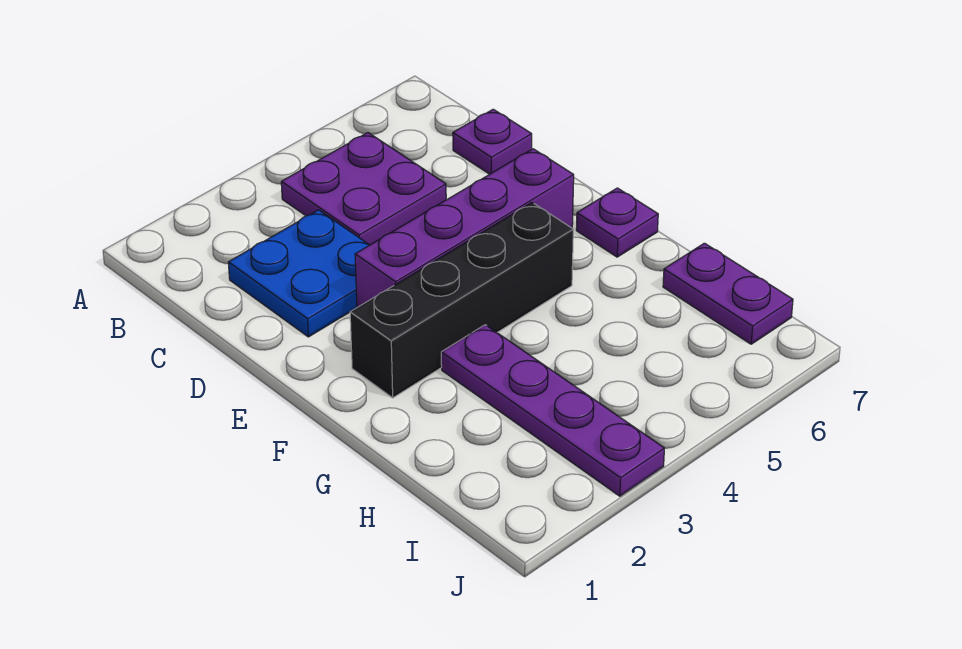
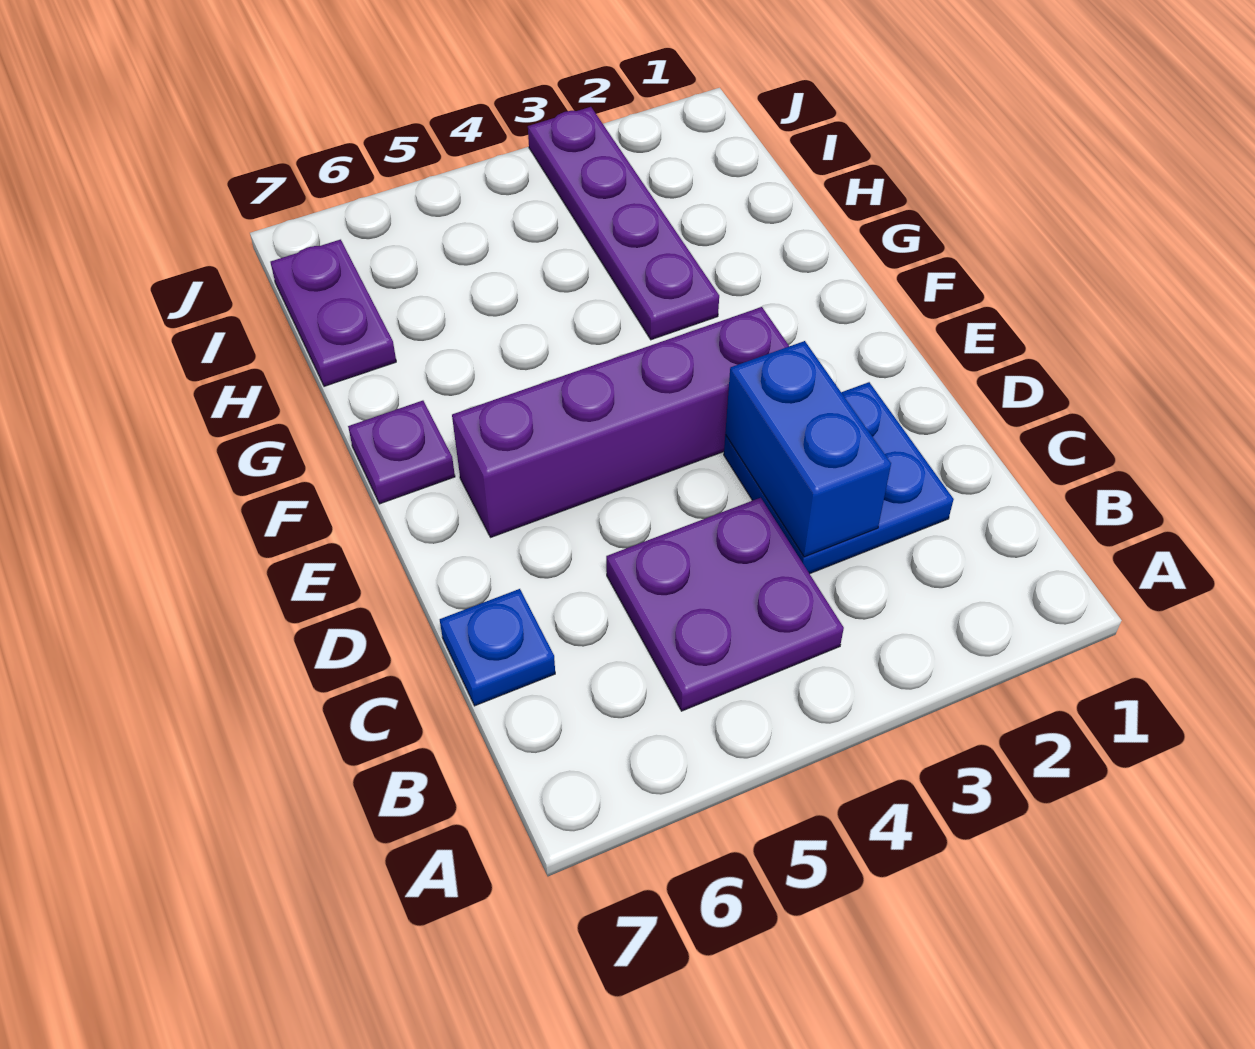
none -> blue brick C3:D3 level 2
purple plate C7 level 1 -> blue plate C7 level 1
black brick F2:F5 level 1 -> none

